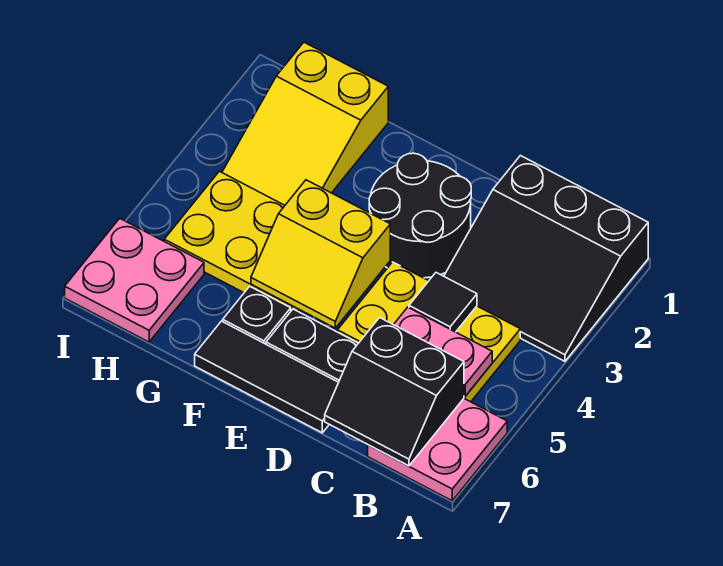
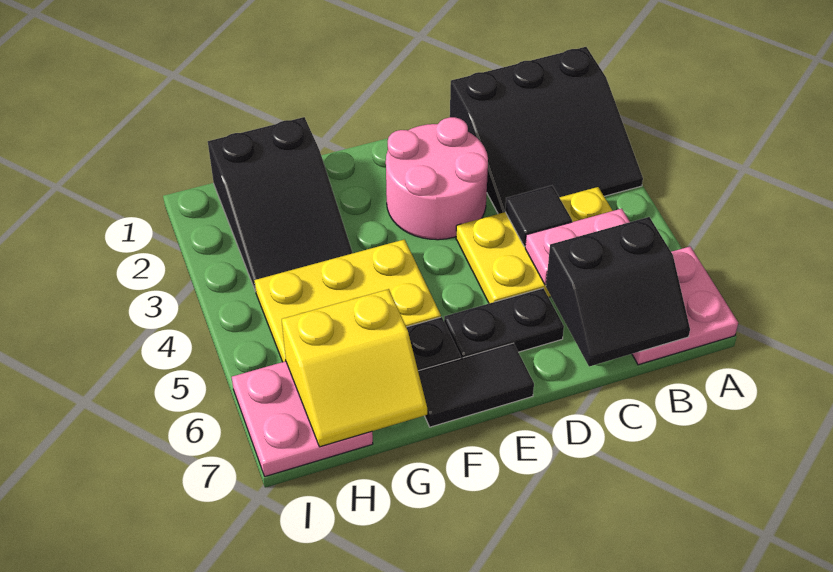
black round brick D2:E3 level 1 -> pink round brick D2:E3 level 1
black tile D7:F7 level 1 -> black tile E7:F7 level 1
yellow slope E4:F5 level 2 top 4 -> yellow slope G6:H7 level 2 top 6
yellow slope G1:H3 level 1 top 1 -> black slope G1:H3 level 1 top 1

